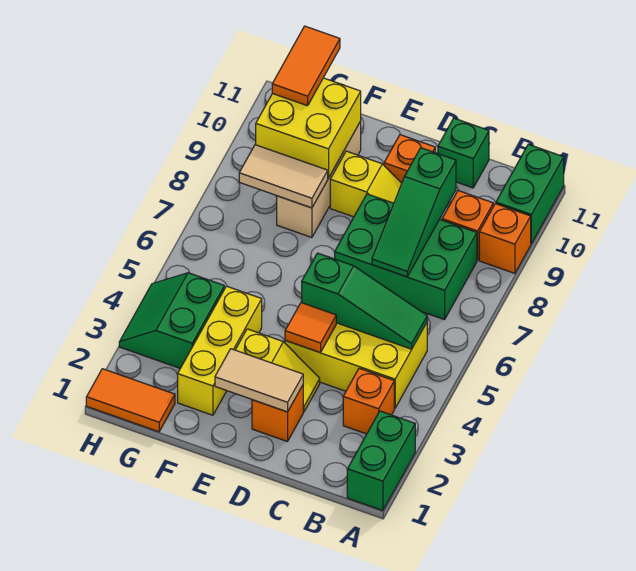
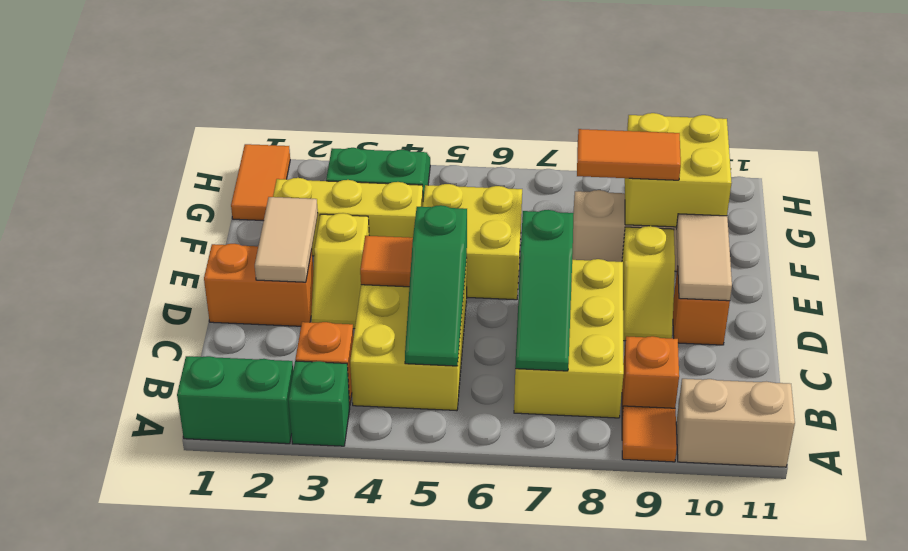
orange brick A9 level 1 -> orange tile A9 level 1
green brick A10:A11 level 1 -> tan brick A10:A11 level 1
green brick B7:D8 level 1 -> yellow brick B7:D8 level 1
green slope C7:C9 level 2 top 9 -> green slope B7:D7 level 2 top D
green brick C11 level 1 -> green brick A3 level 1
orange brick D2 level 1 -> orange brick D1:D2 level 1
none -> yellow brick E5:F6 level 1
tan tile F8:G8 level 2 -> tan tile D10:E10 level 2
orange tile G10:G11 level 3 -> orange tile F8:F9 level 3

